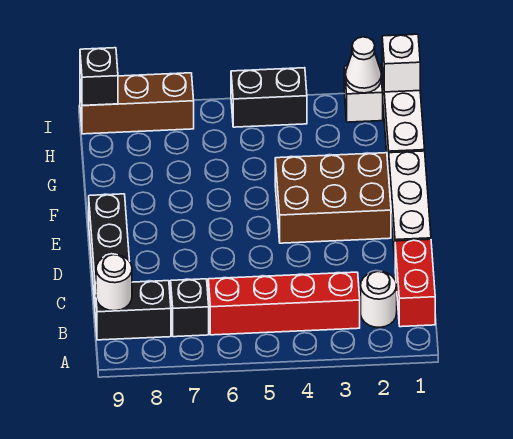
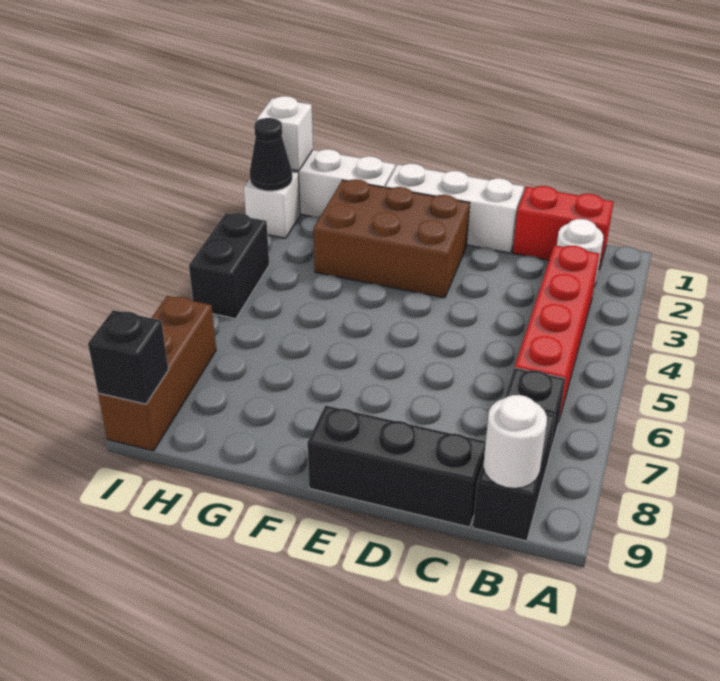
brown brick E2:F4 level 1 -> brown brick E2:G3 level 1
white cone I2 level 2 -> black cone I2 level 2

